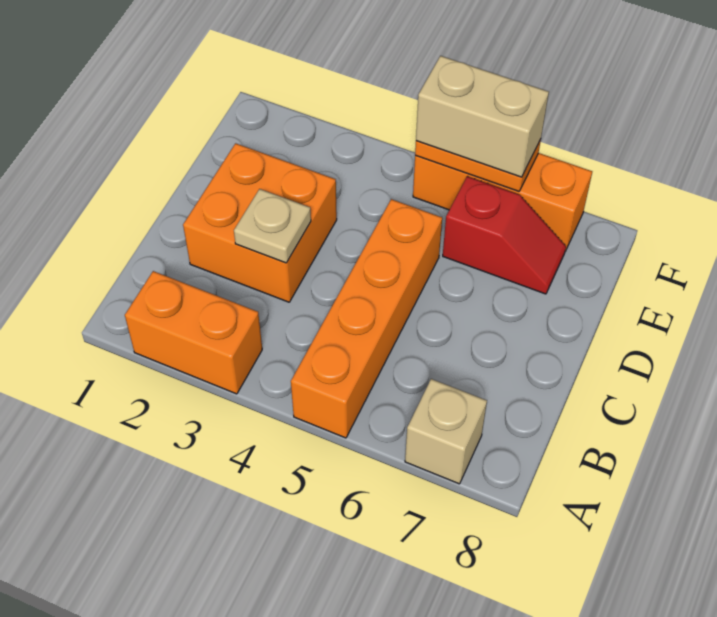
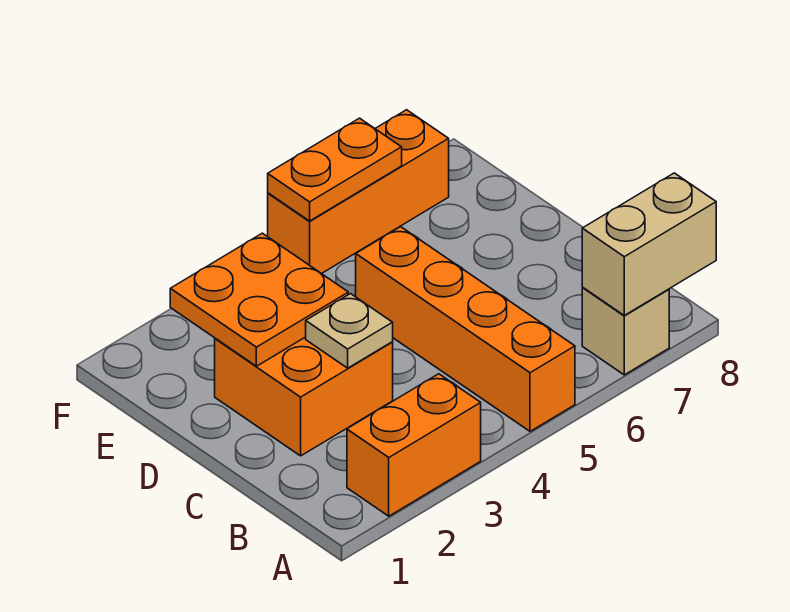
none -> orange plate D2:E3 level 2
red slope E6:E7 level 1 top 6 -> none
tan brick F5:F6 level 3 -> tan brick A7:A8 level 2

